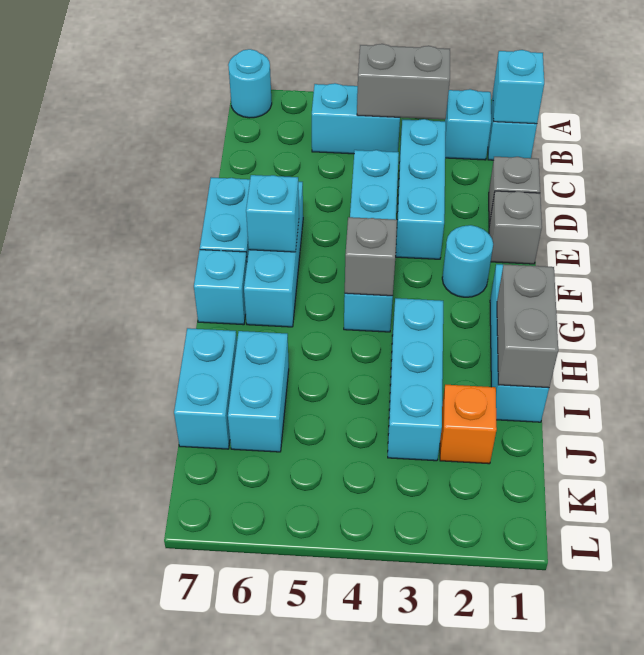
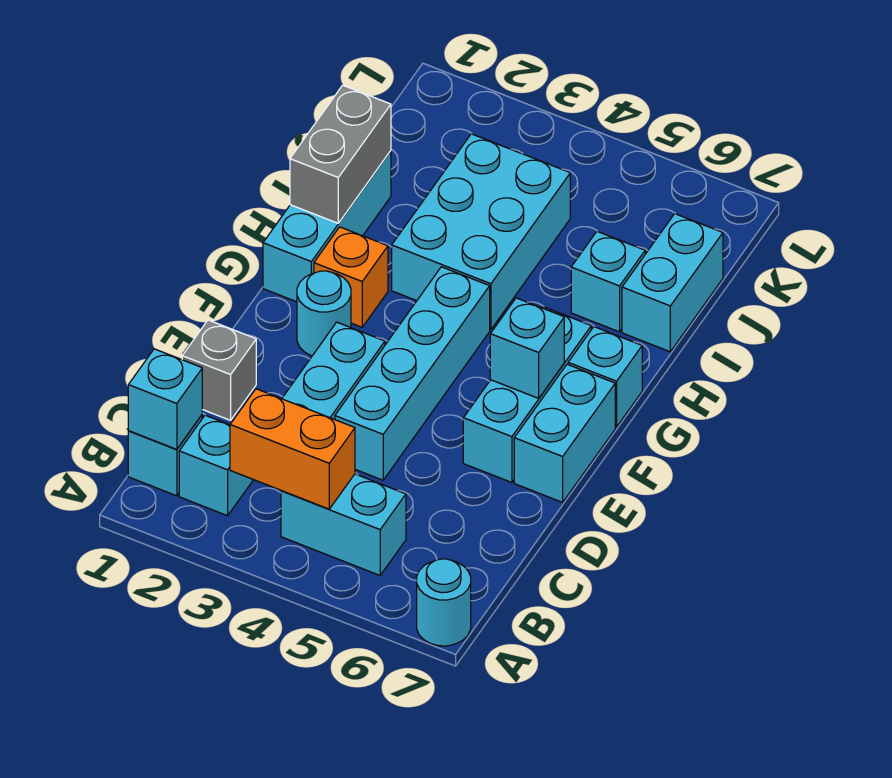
grey brick B3:B4 level 2 -> orange brick B3:B4 level 2
grey brick E1 level 1 -> none
grey brick G4 level 2 -> none
cyan brick H3:J3 level 1 -> cyan brick H3:J4 level 1
cyan brick I6:J6 level 1 -> cyan brick I6 level 1
orange brick J2 level 1 -> orange brick G2 level 1

